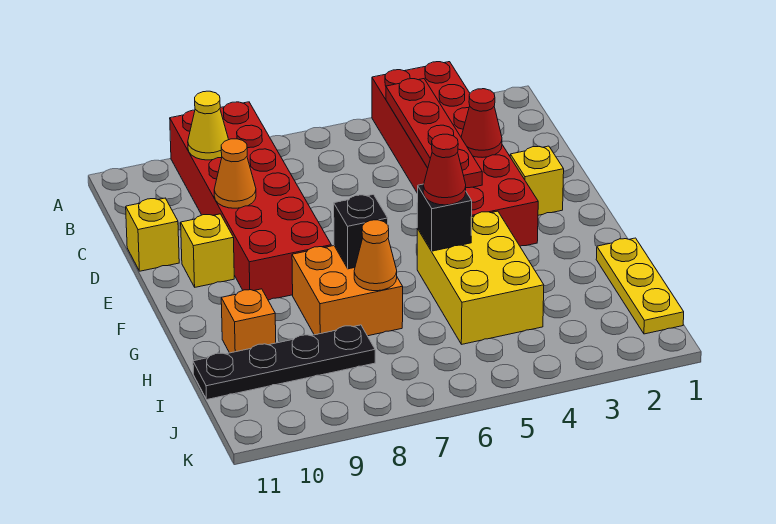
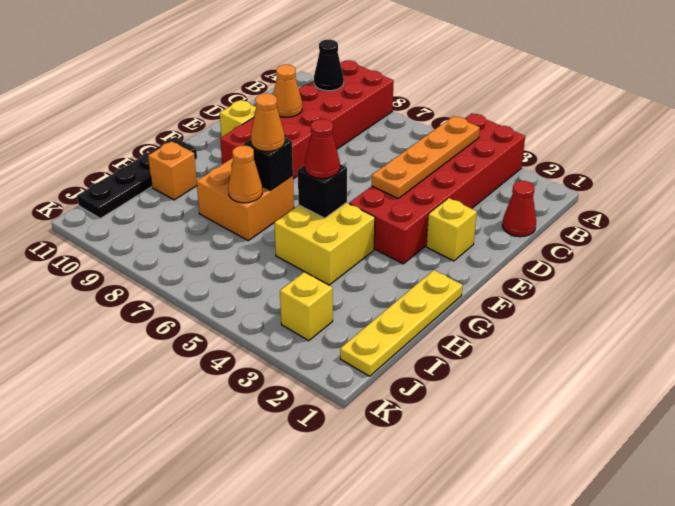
red plate B4:E4 level 2 -> orange plate B4:E4 level 2
yellow cone B9 level 2 -> black cone B9 level 2
red cone D3 level 2 -> red cone C1 level 1
yellow brick D11 level 1 -> yellow brick J3 level 1
yellow brick G4:I5 level 1 -> yellow brick G4:H5 level 1
none -> orange cone G7 level 3
yellow plate H1:J1 level 1 -> yellow plate G1:J1 level 1
black plate I8:I11 level 1 -> black plate G11:J11 level 1

